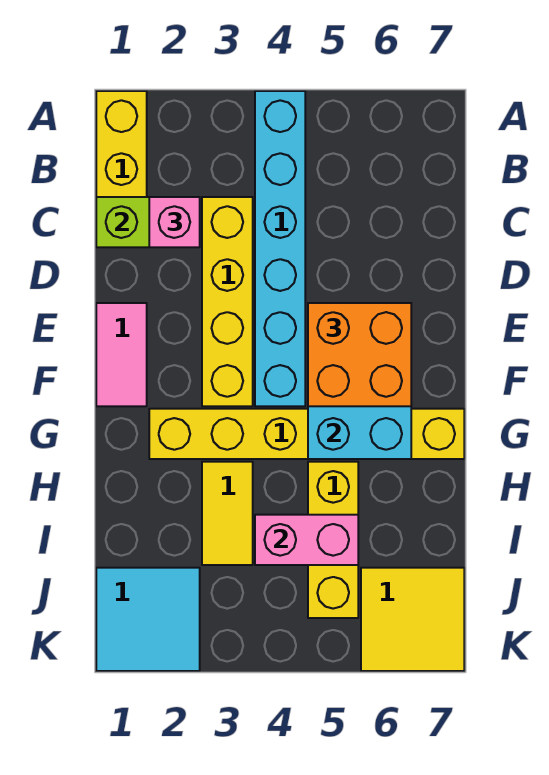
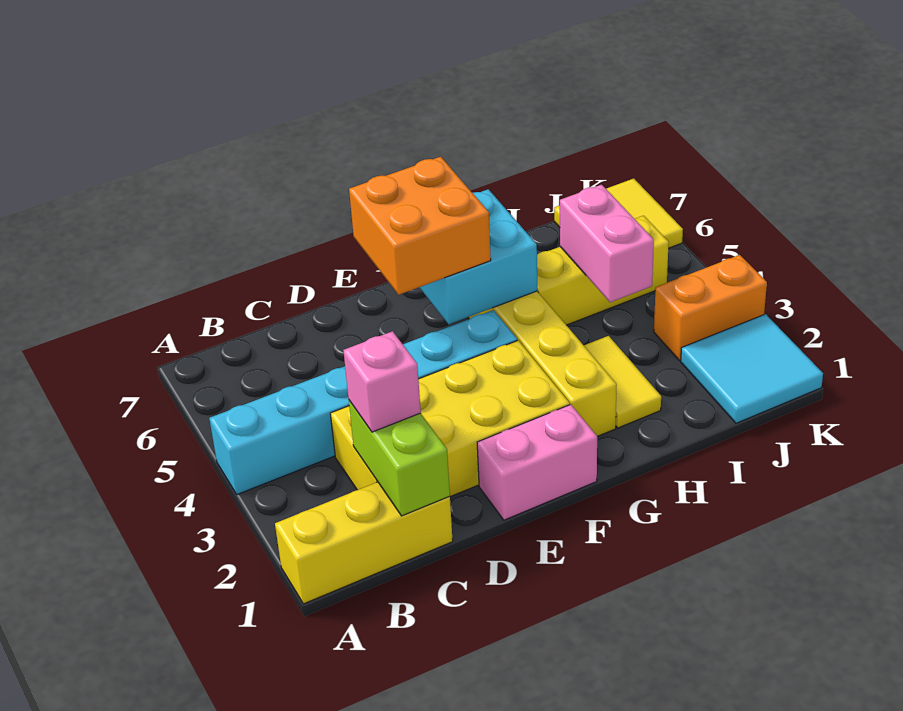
yellow brick C3:F3 level 1 -> yellow brick C2:F3 level 1
pink tile E1:F1 level 1 -> pink brick E1:F1 level 1
yellow tile H3:I3 level 1 -> yellow tile H2:H3 level 1
none -> orange brick J3:K3 level 1

